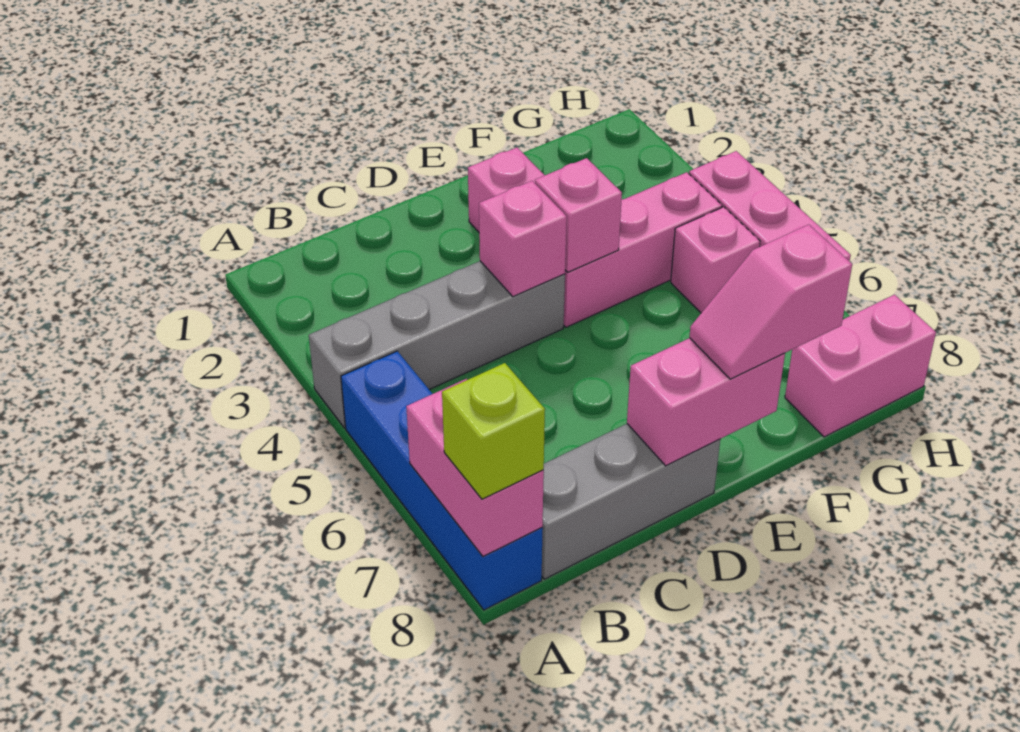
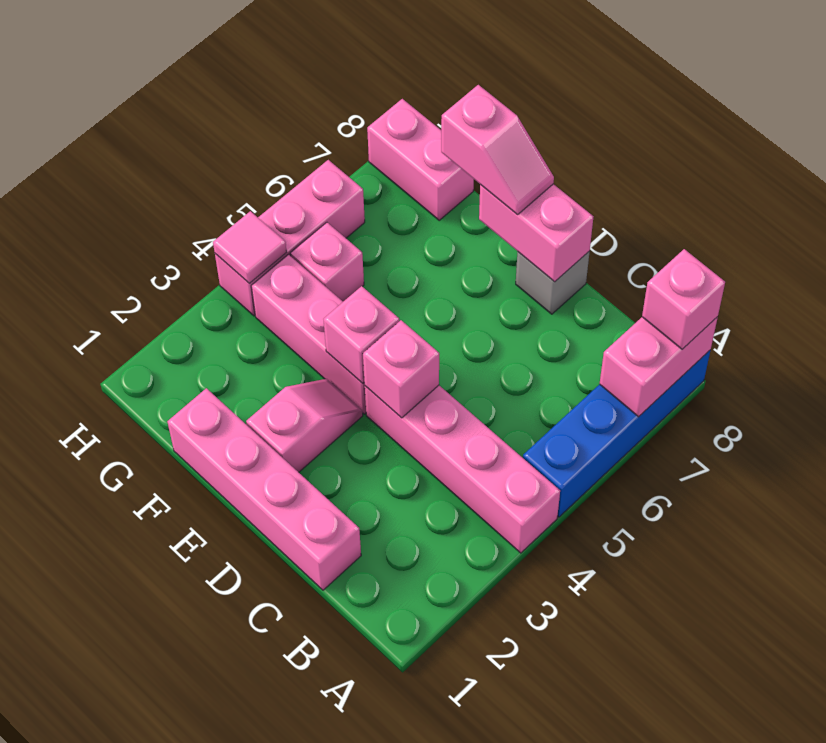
grey brick A4:D4 level 1 -> pink brick A4:D4 level 1
lime brick A8 level 3 -> pink brick A8 level 3
grey brick B8:D8 level 1 -> grey brick D8 level 1
none -> pink brick C1:F1 level 1
none -> pink tile H4 level 2

